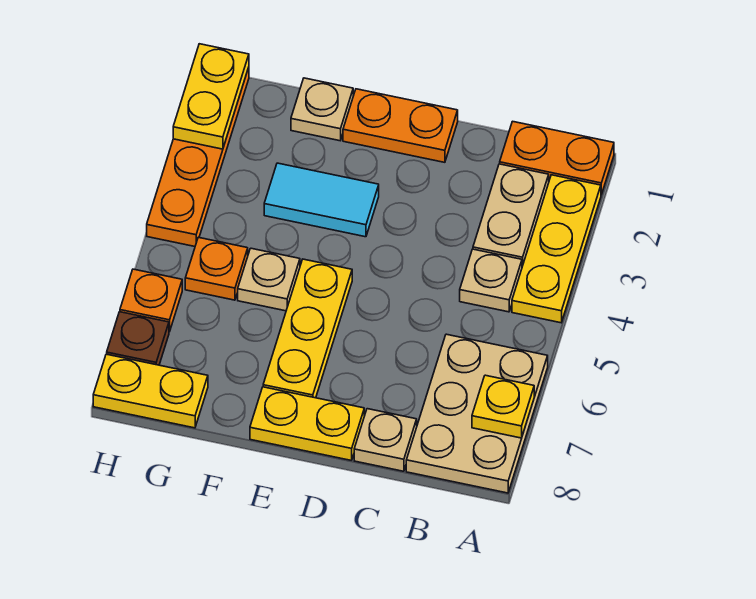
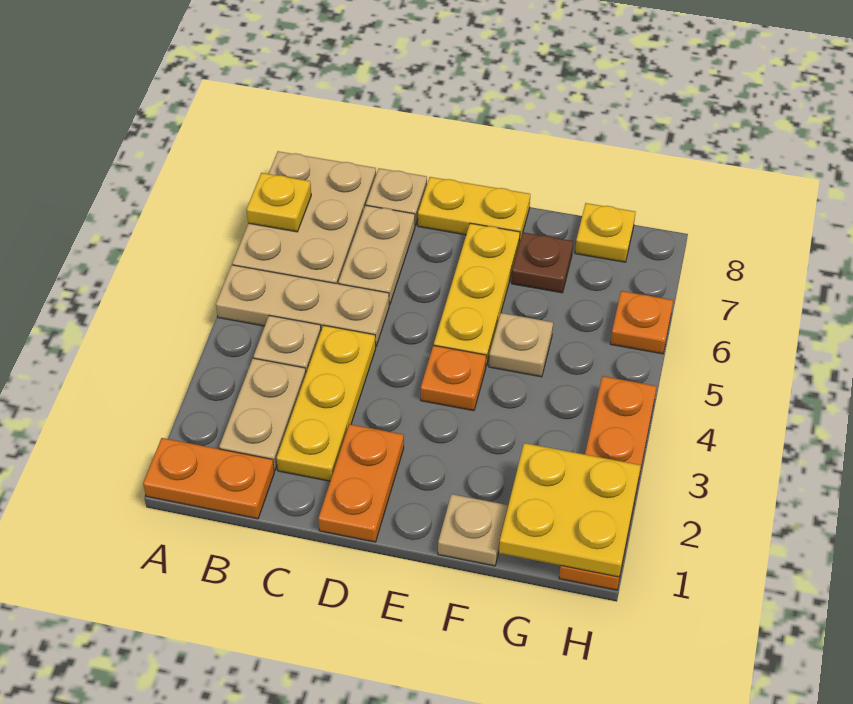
yellow plate A2:A4 level 1 -> yellow plate C2:C4 level 1
none -> tan plate A5:C5 level 1
none -> tan plate C6:C7 level 1
orange plate D1:E1 level 1 -> orange plate D1:D2 level 1
cyan tile E3:F3 level 1 -> none
orange plate G5 level 1 -> orange plate E4 level 1
yellow plate G8:H8 level 1 -> yellow plate G8 level 1
yellow plate H1:H2 level 2 -> yellow plate G1:H2 level 2
brown plate H7 level 1 -> brown plate F7 level 1

